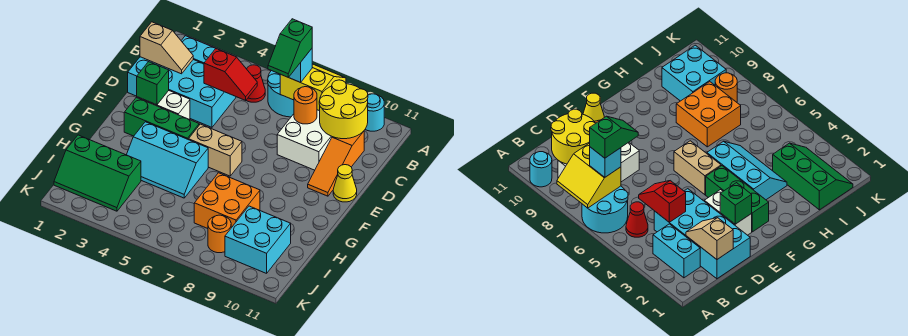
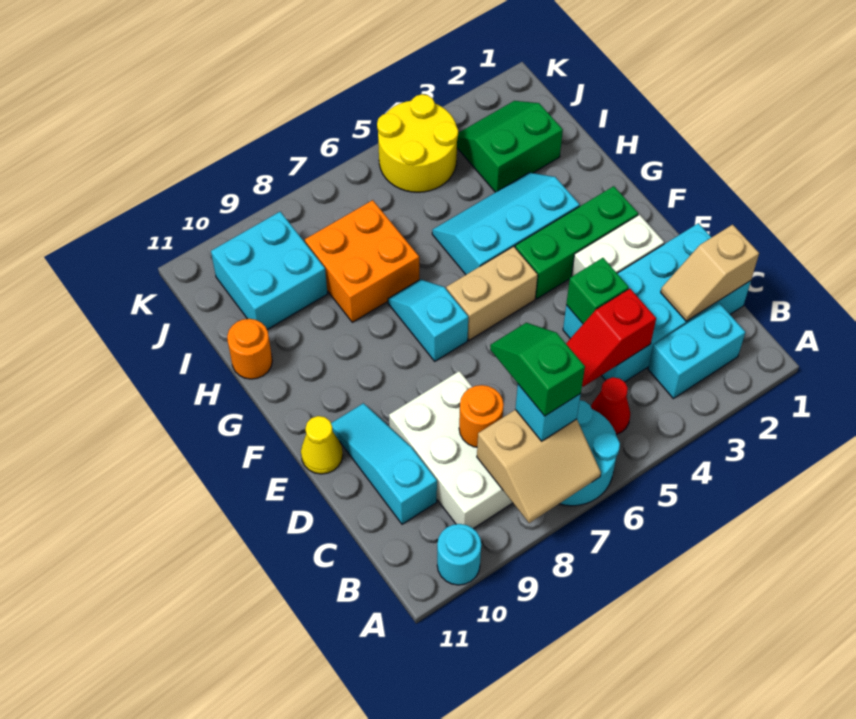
yellow slope A7:B8 level 2 top B -> tan slope A7:B8 level 2 top B
yellow round brick B9:C10 level 2 -> yellow round brick J4:K5 level 1
orange slope C10:E10 level 1 top C -> cyan slope C10:E10 level 1 top C
green brick E2 level 2 -> green brick D4 level 2
none -> cyan slope F7:G7 level 1 top F
green slope I1:J3 level 1 top I -> green slope I2:J3 level 1 top I
orange round brick J8 level 1 -> orange round brick H11 level 1

